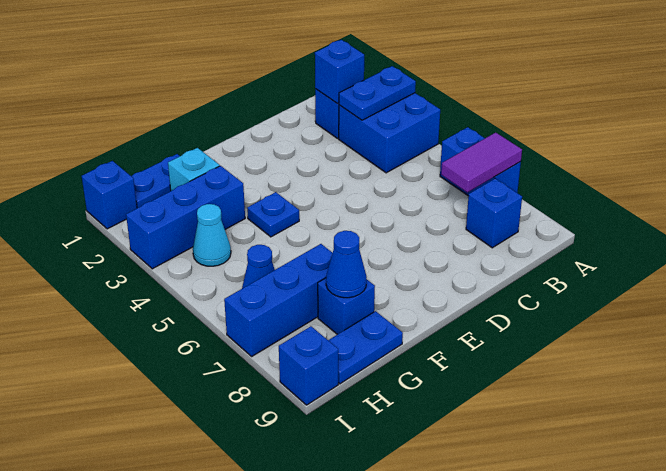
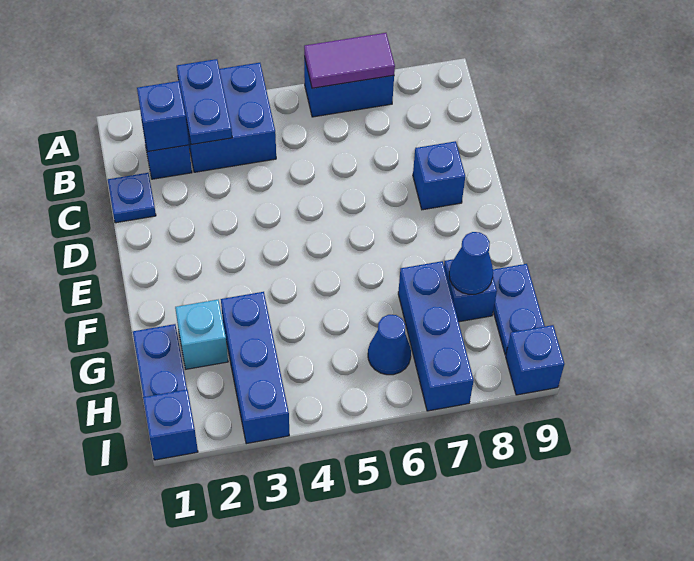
purple tile A7:B7 level 2 -> purple tile A6:A7 level 2
blue brick B8 level 1 -> blue brick D8 level 1
blue plate F4 level 1 -> blue plate C1 level 1
cyan cone H4 level 1 -> none

